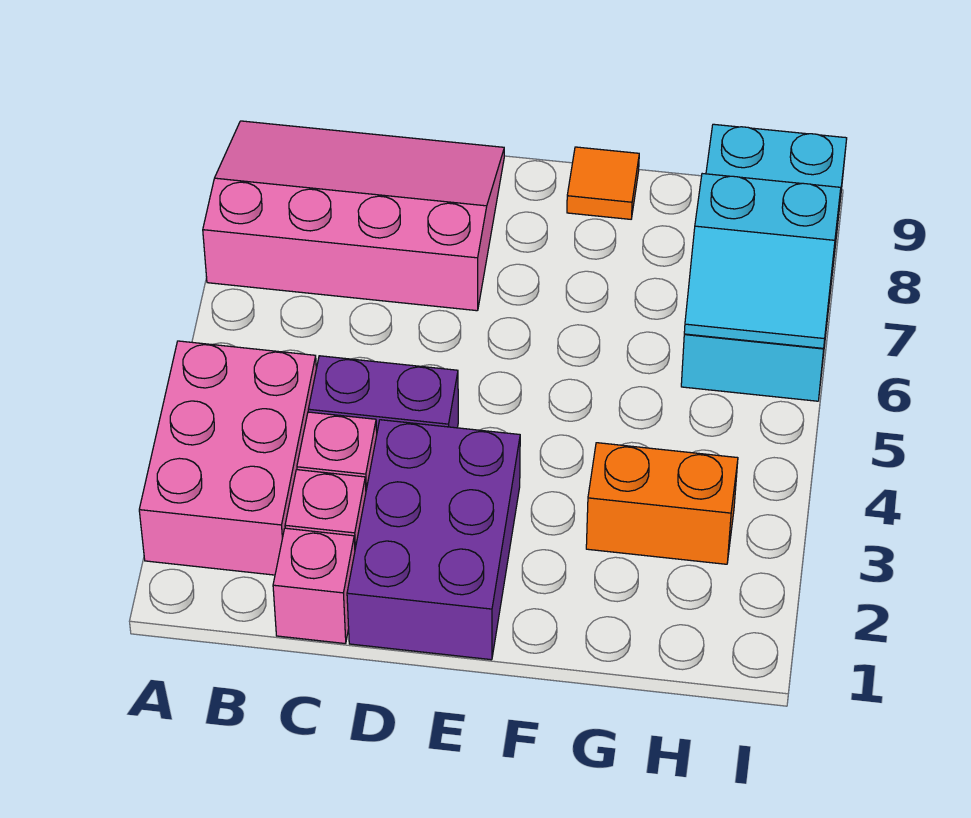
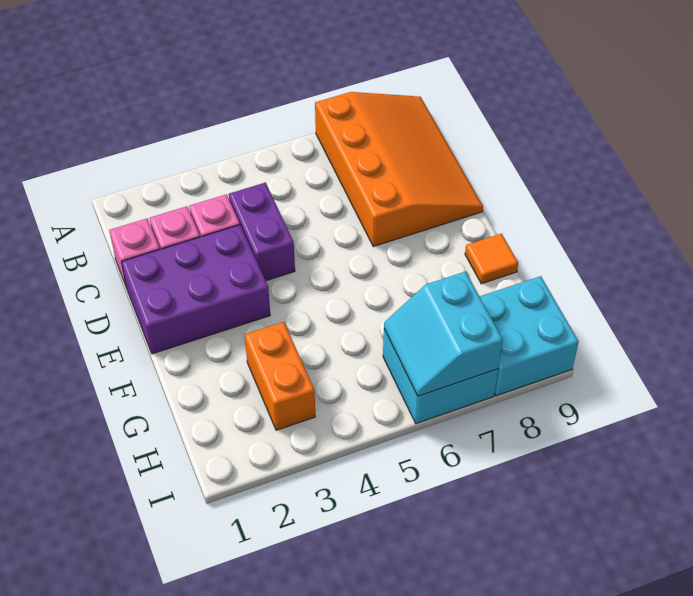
pink brick A2:B4 level 1 -> none
pink slope A7:D9 level 1 top 7 -> orange slope A7:D9 level 1 top 7

